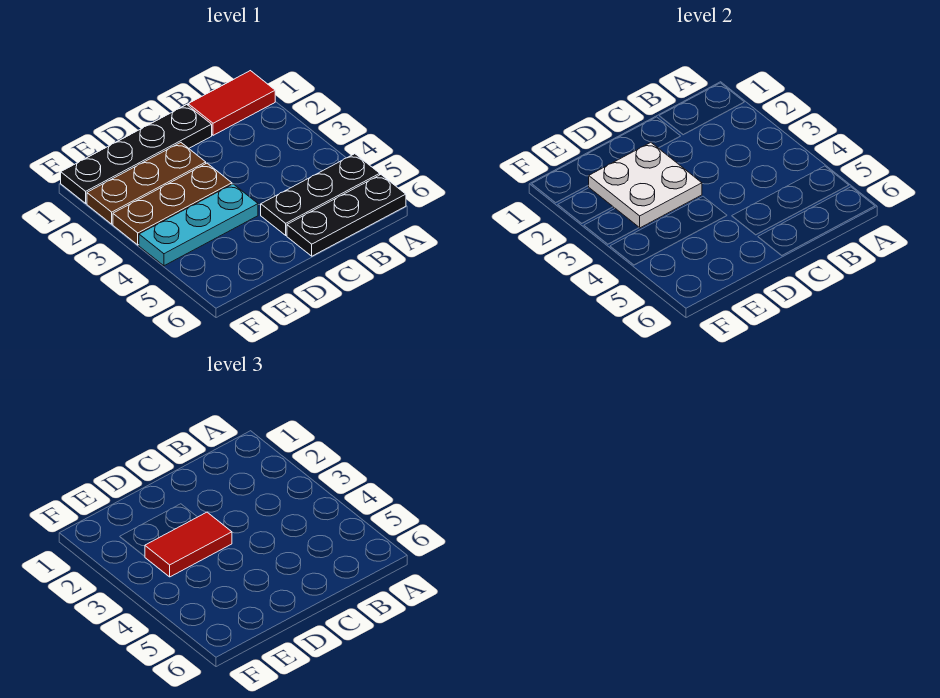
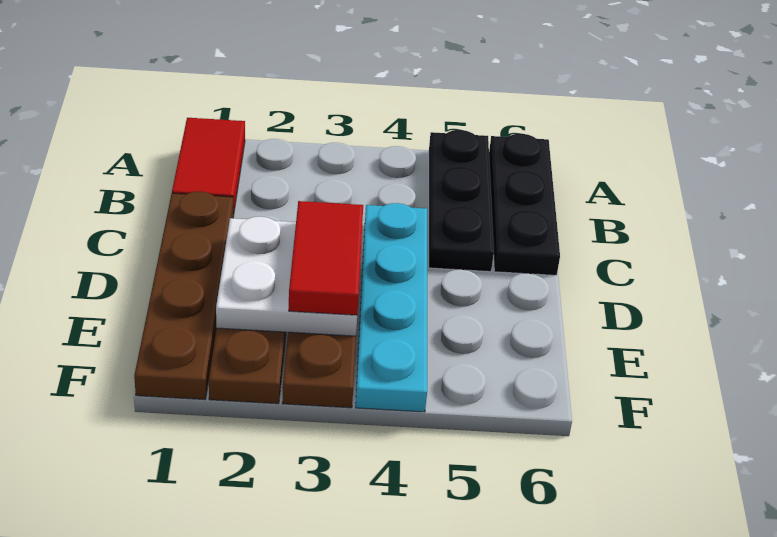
black plate C1:F1 level 1 -> brown plate C1:F1 level 1
cyan plate D4:F4 level 1 -> cyan plate C4:F4 level 1

